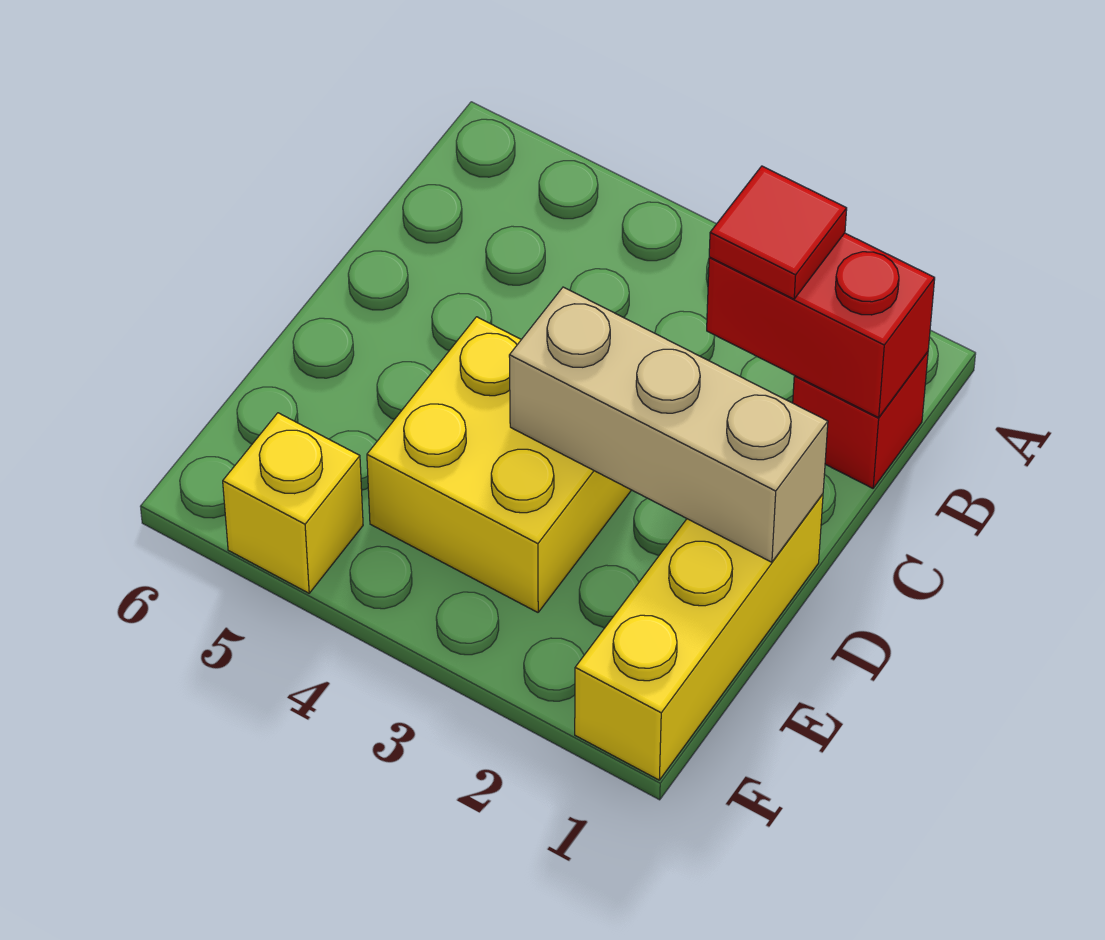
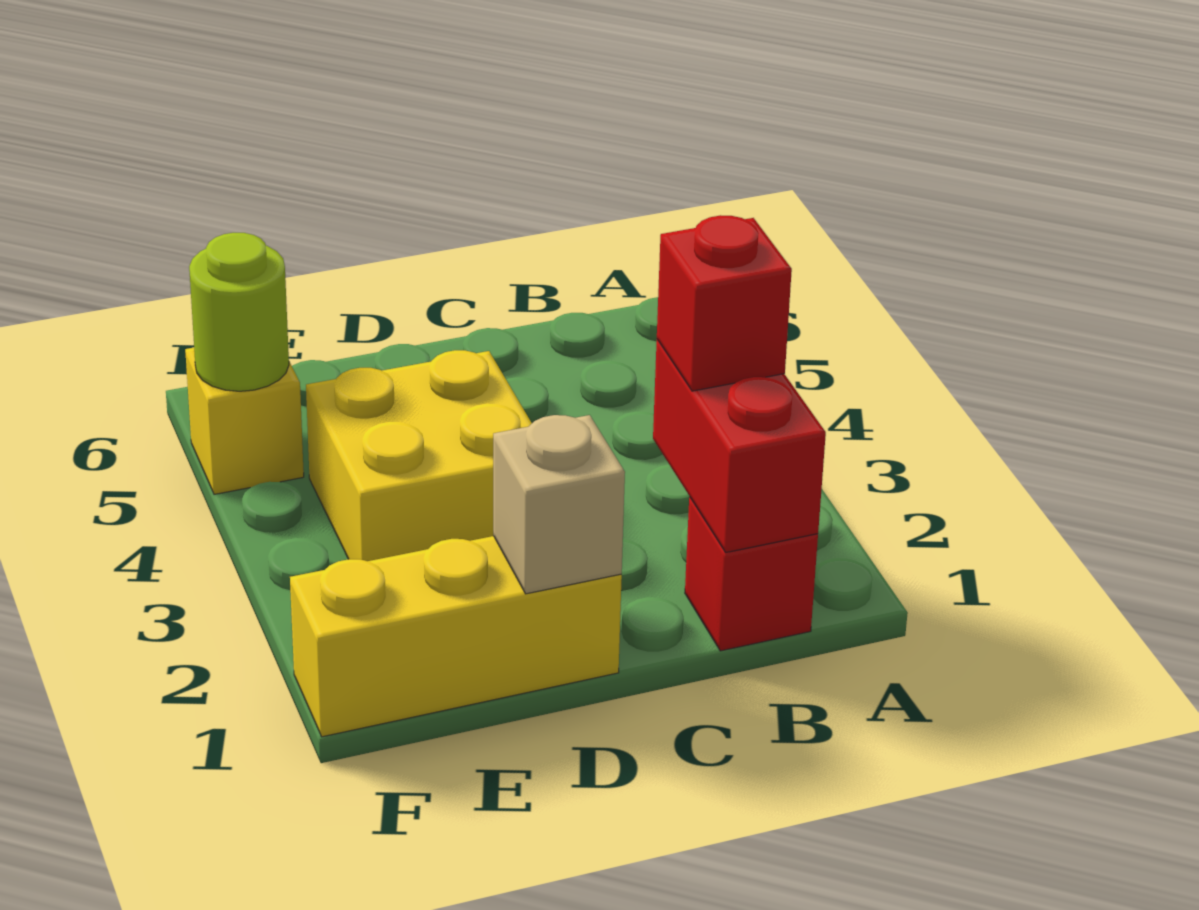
red tile B2 level 3 -> red brick B2 level 3
tan brick D1:D3 level 2 -> tan brick D1 level 2
none -> lime round brick F5 level 2

